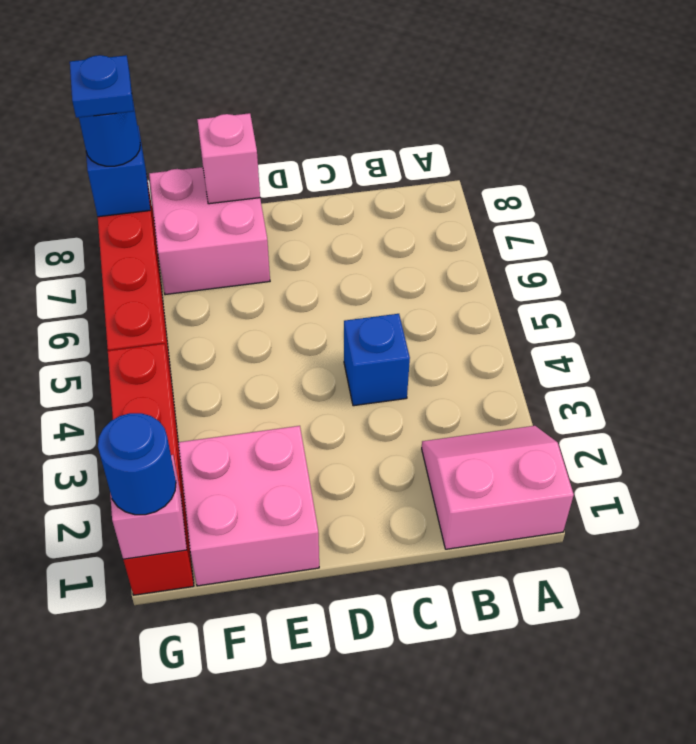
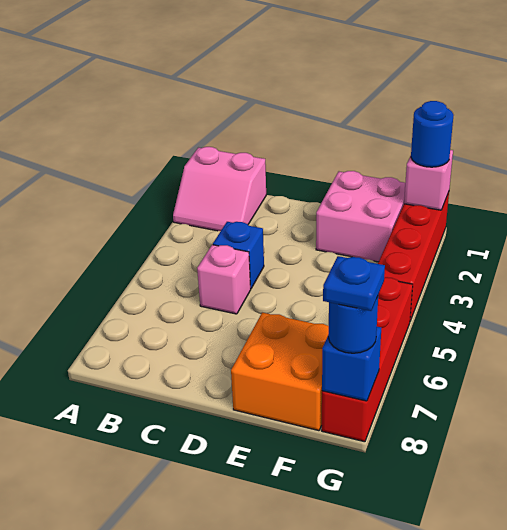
pink brick E7:F8 level 1 -> orange brick E7:F8 level 1
pink brick E8 level 2 -> pink brick C5 level 1

